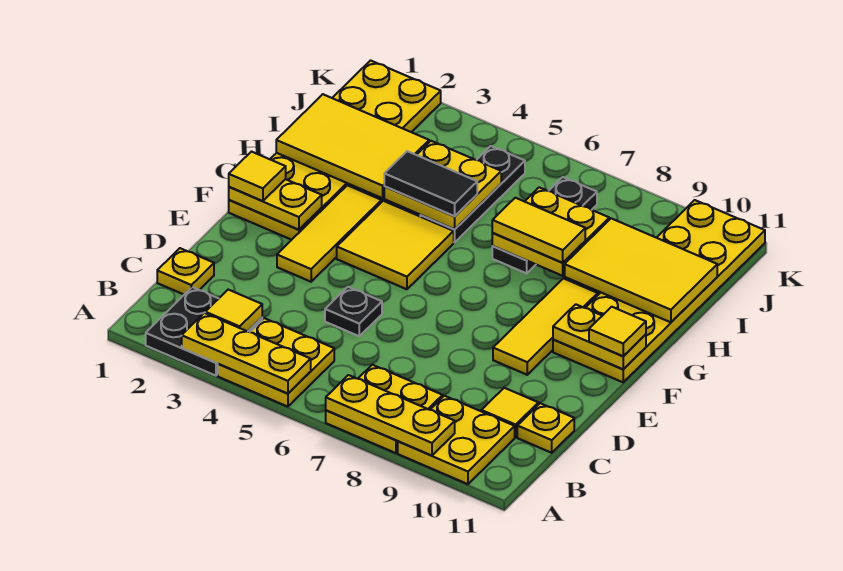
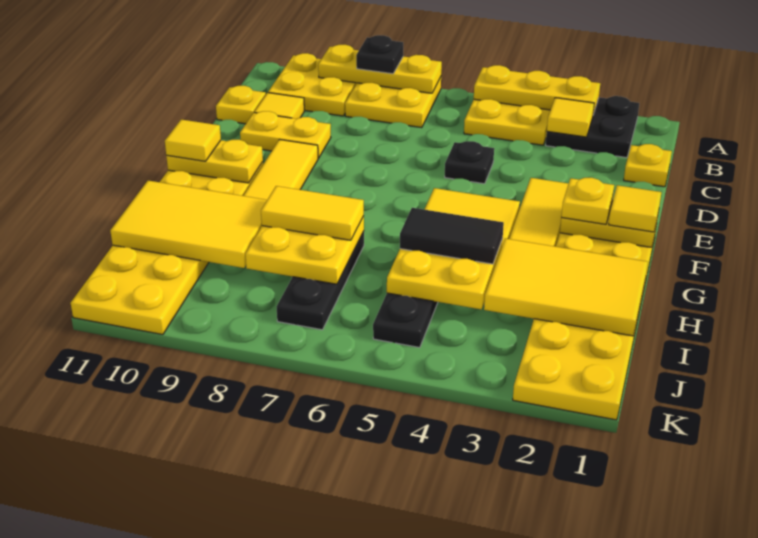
none -> black plate A8 level 3
none -> yellow plate D9:D10 level 1
none -> yellow plate F2 level 3

